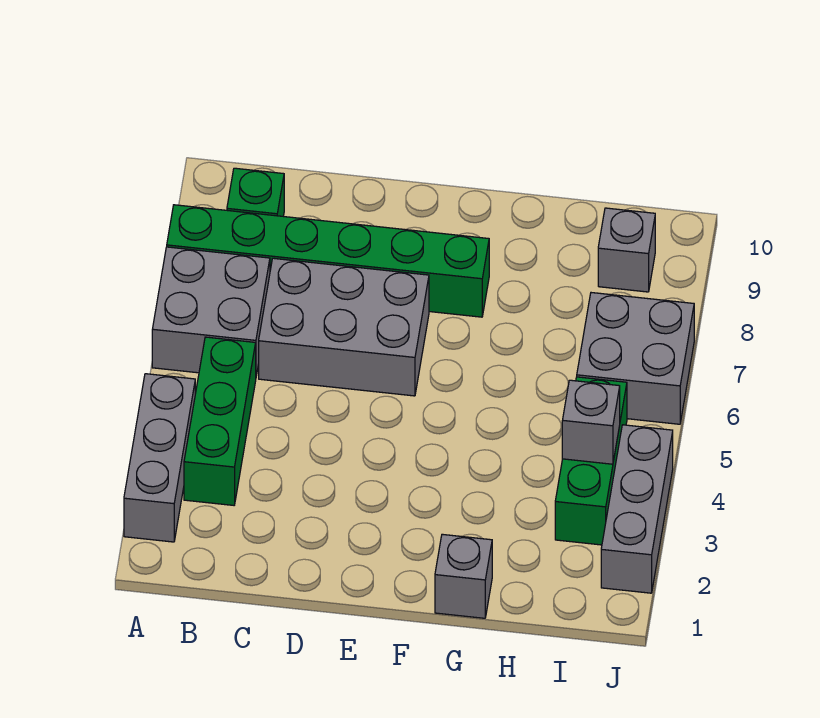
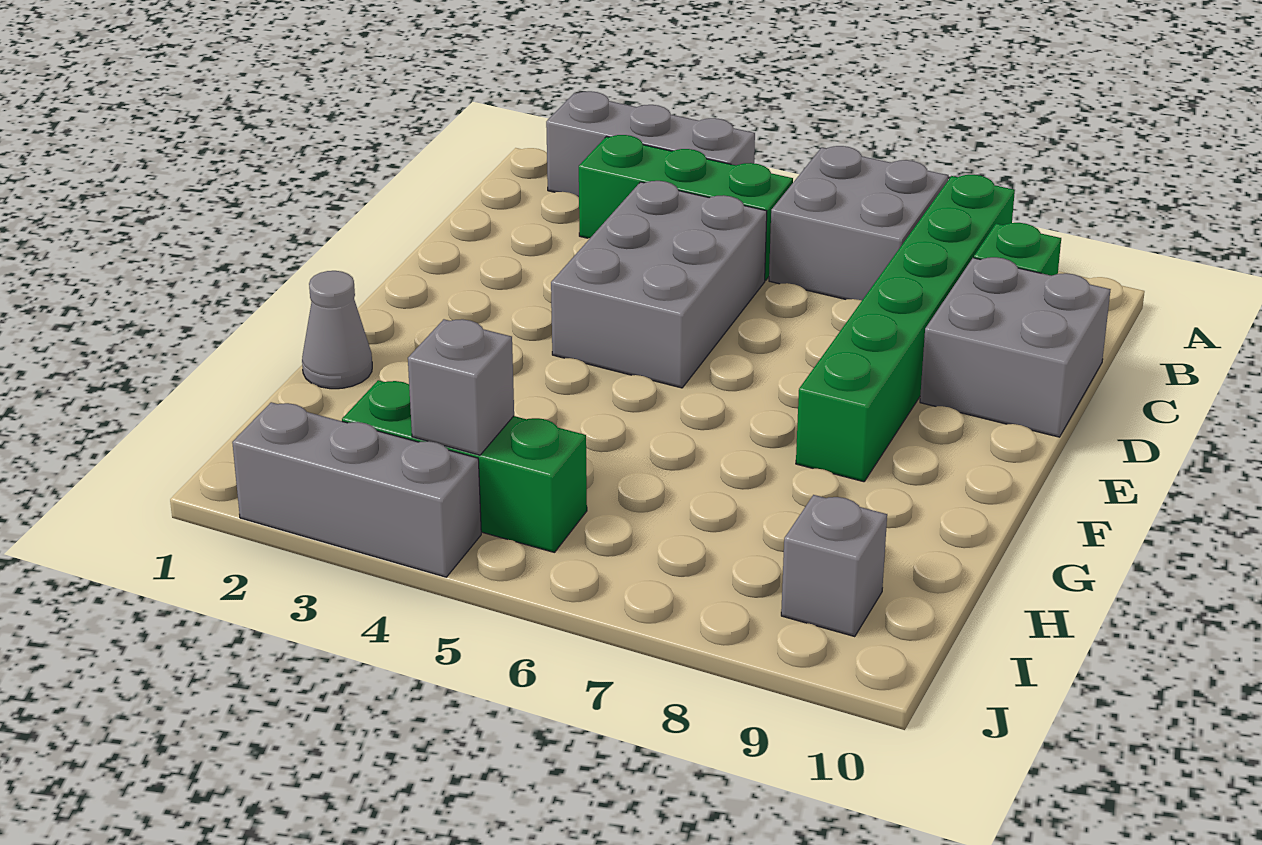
grey brick C6:E7 level 1 -> grey brick C4:E5 level 1
grey brick G1 level 1 -> grey cone G1 level 1
grey brick I6:J7 level 1 -> grey brick C9:D10 level 1

